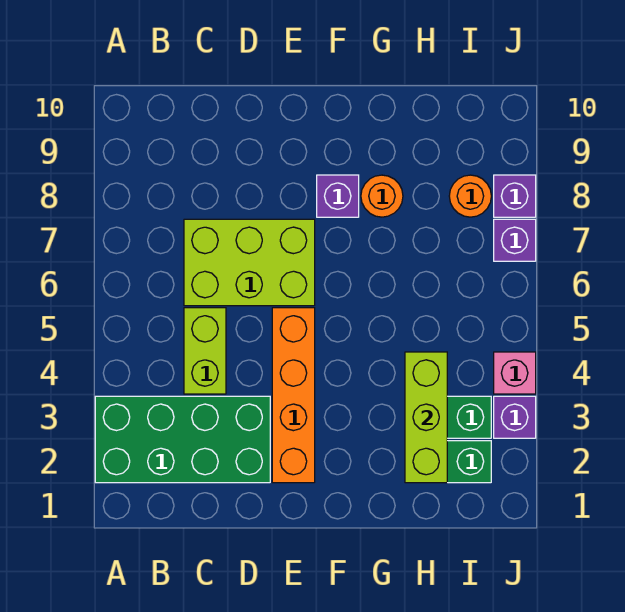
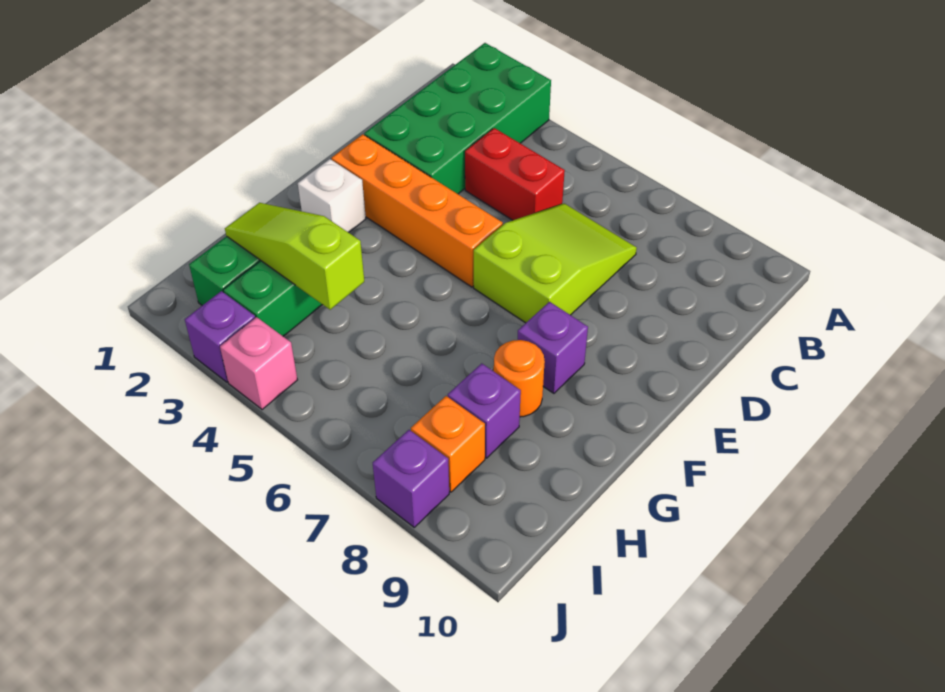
lime brick C4:C5 level 1 -> red brick C4:C5 level 1
lime brick C6:E7 level 1 -> lime slope C6:E7 level 1 top E
none -> white brick F2 level 1
lime brick H2:H4 level 2 -> lime slope H2:H4 level 2 top 4
orange round brick I8 level 1 -> orange brick I8 level 1
purple brick J7 level 1 -> purple brick H8 level 1

